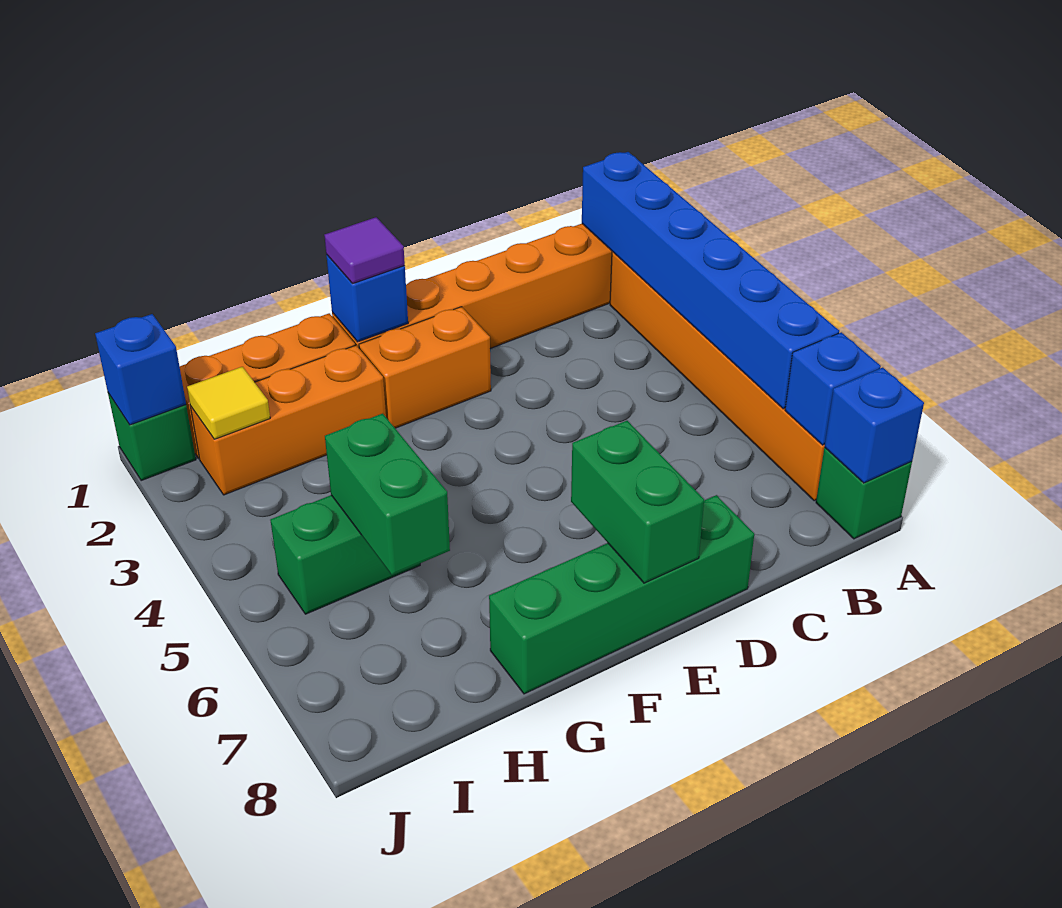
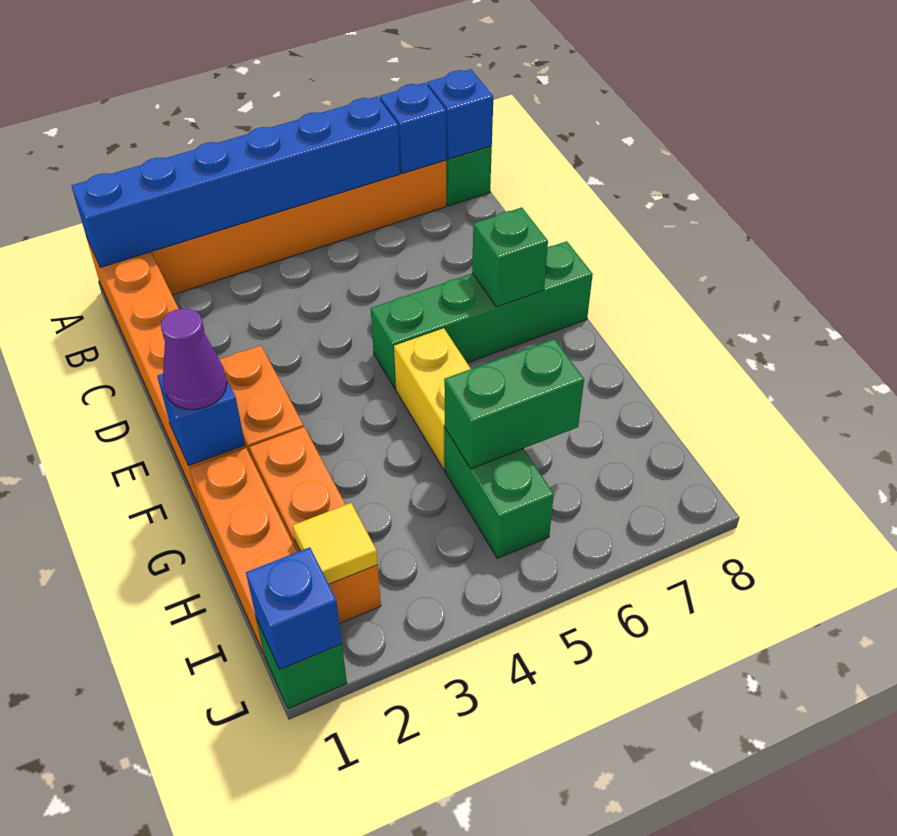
green brick D8:G8 level 1 -> green brick E5:E8 level 1
green brick E7:E8 level 2 -> green brick E7 level 2
purple tile F1 level 3 -> purple cone F1 level 3
none -> yellow brick F5:G5 level 1

